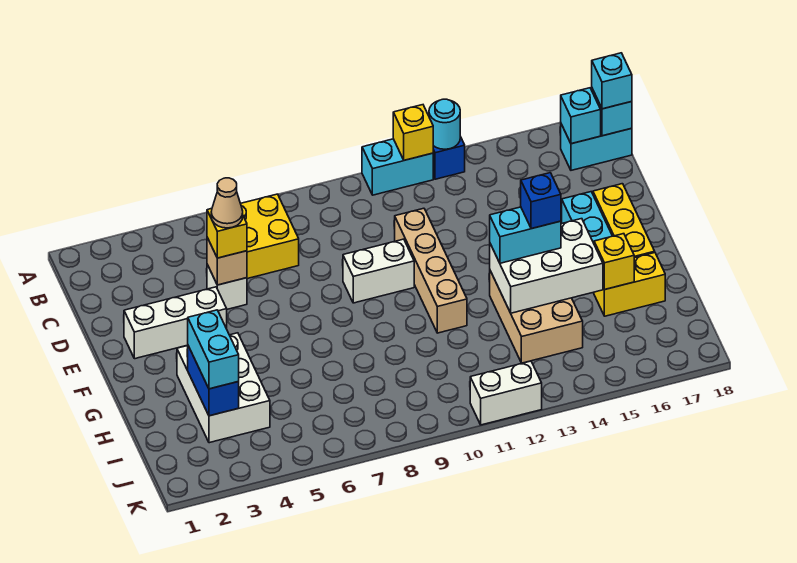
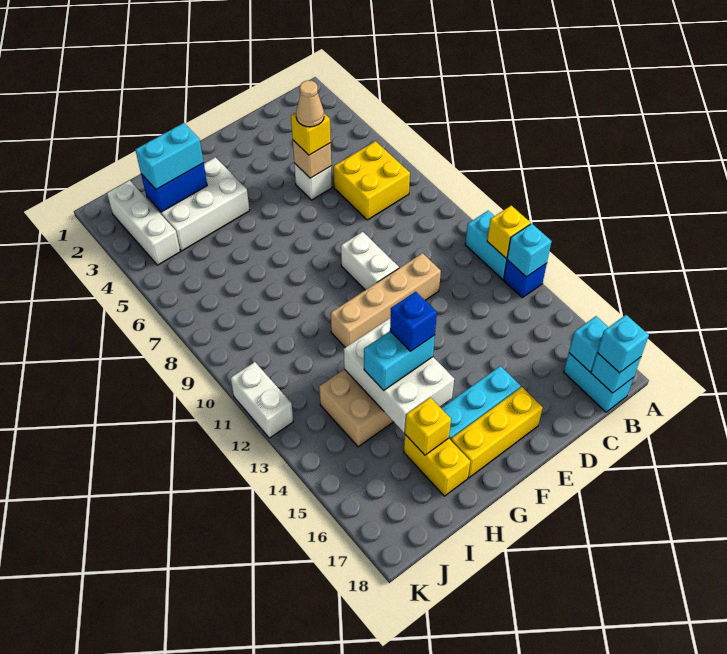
cyan round brick A13 level 2 -> cyan brick A13 level 2
white brick E2:E4 level 1 -> white brick J2:J4 level 1
cyan brick G13:G14 level 3 -> cyan brick G14:H14 level 3

